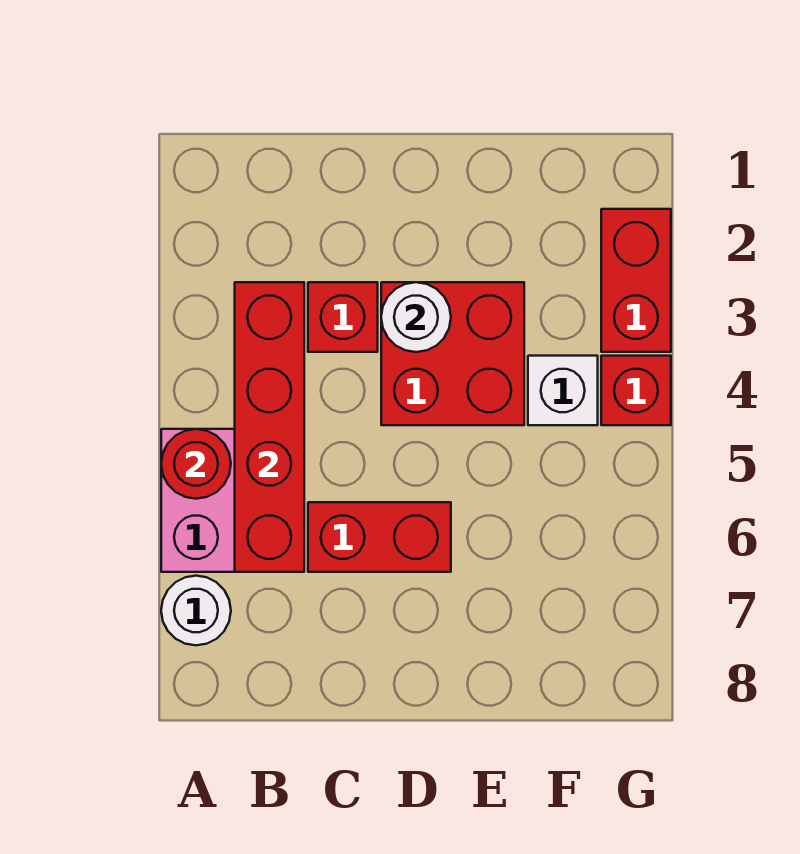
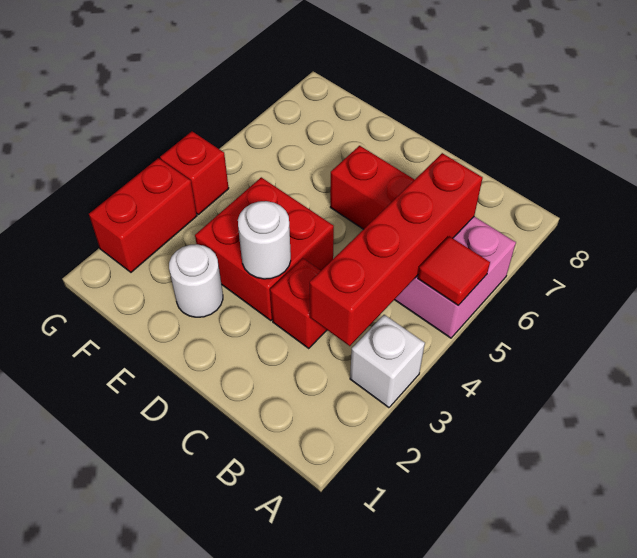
red round brick A5 level 2 -> red tile A5 level 2
white round brick A7 level 1 -> white round brick E2 level 1
white brick F4 level 1 -> white brick A3 level 1

